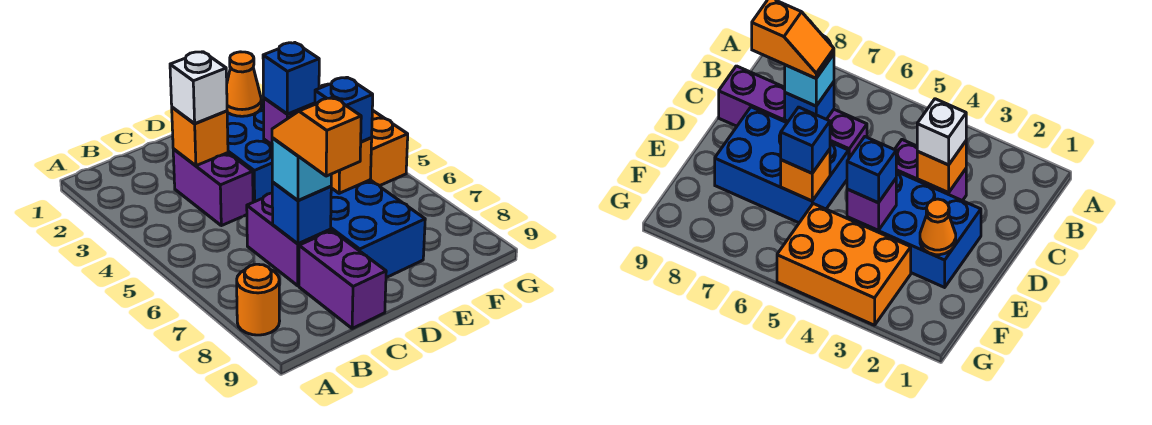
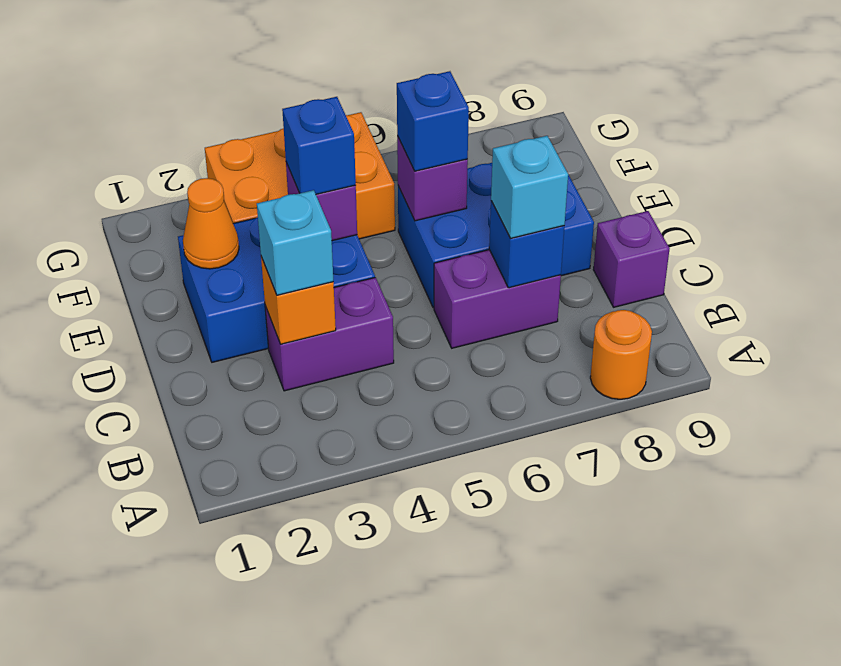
white brick C3 level 3 -> cyan brick C3 level 3
orange slope C7:C8 level 4 top 8 -> none
purple brick C8:C9 level 1 -> purple brick C9 level 1
orange brick E6 level 2 -> purple brick E6 level 2

